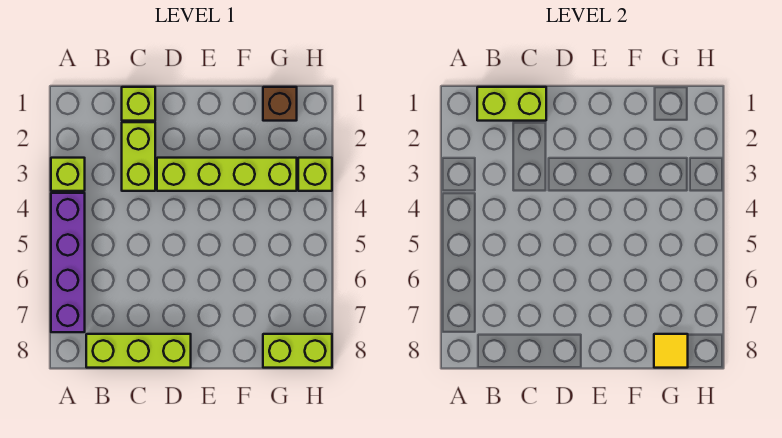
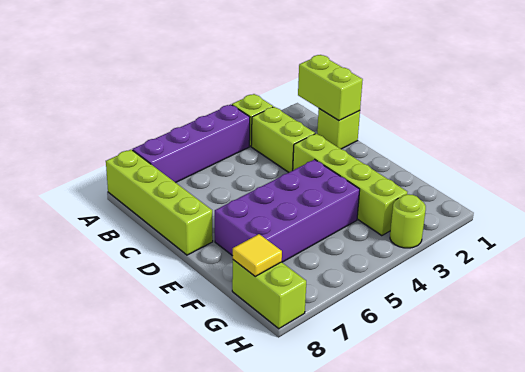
lime brick B8:D8 level 1 -> lime brick A8:D8 level 1
lime brick C2:C3 level 1 -> lime brick B3:C3 level 1
none -> purple brick E4:F7 level 1
brown brick G1 level 1 -> none
lime brick H3 level 1 -> lime round brick H3 level 1

